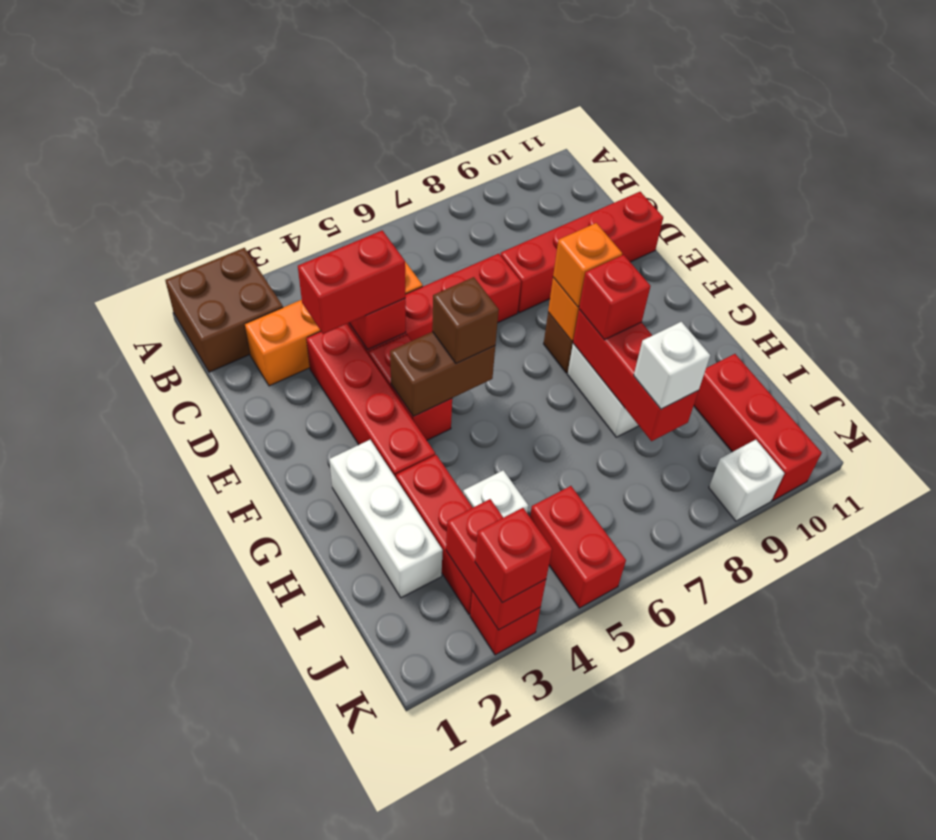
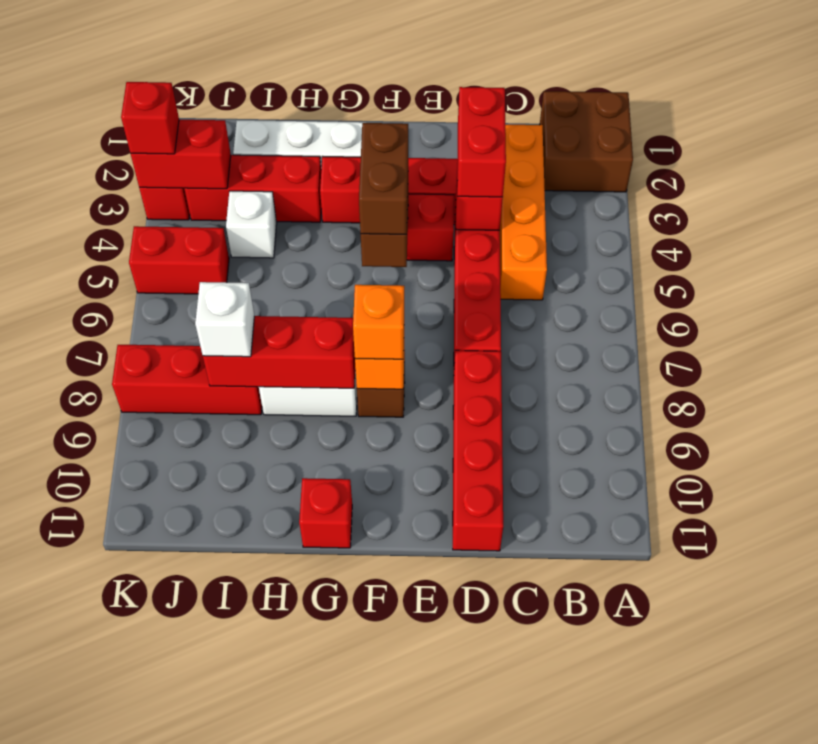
brown brick F5 level 3 -> brown brick F4:F5 level 3
red brick G8 level 3 -> red brick G11 level 1
red brick I10:K10 level 1 -> red brick I8:K8 level 1
white brick K9 level 1 -> none

